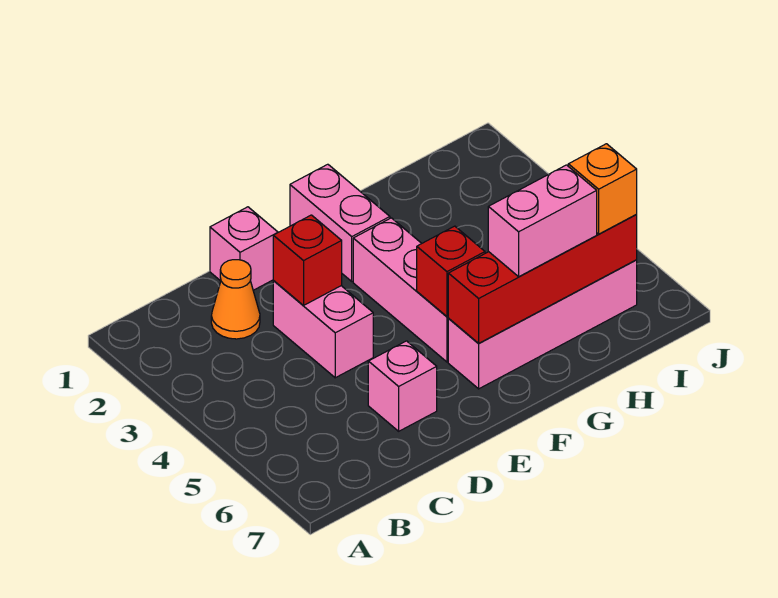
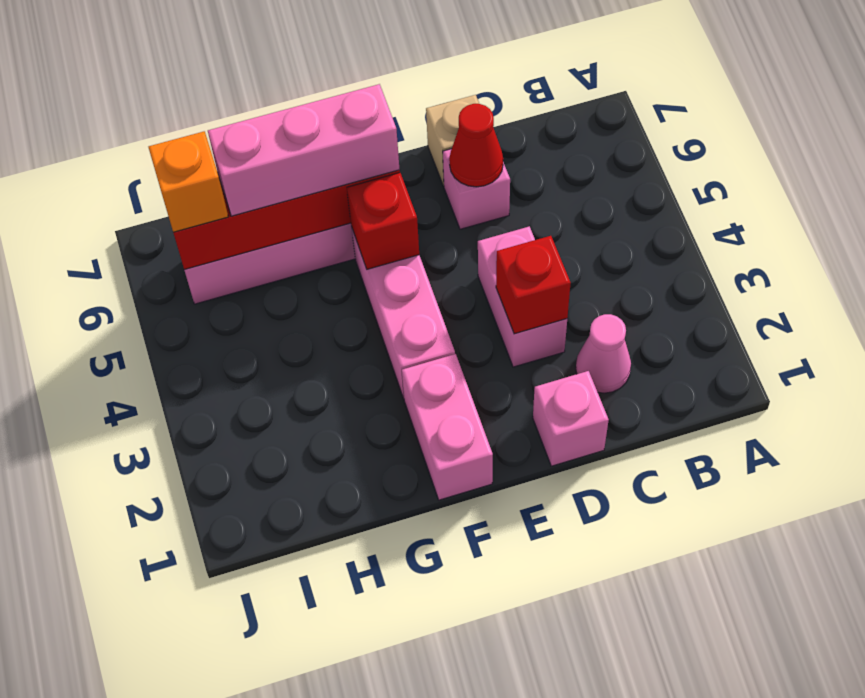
orange cone C2 level 1 -> pink cone C2 level 1
none -> red cone D6 level 2
none -> tan brick D7 level 1
pink brick G6:H6 level 3 -> pink brick F6:H6 level 3

